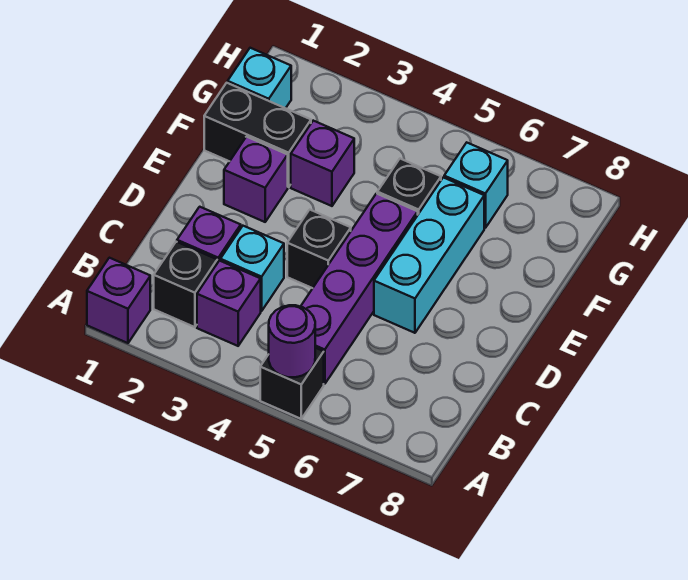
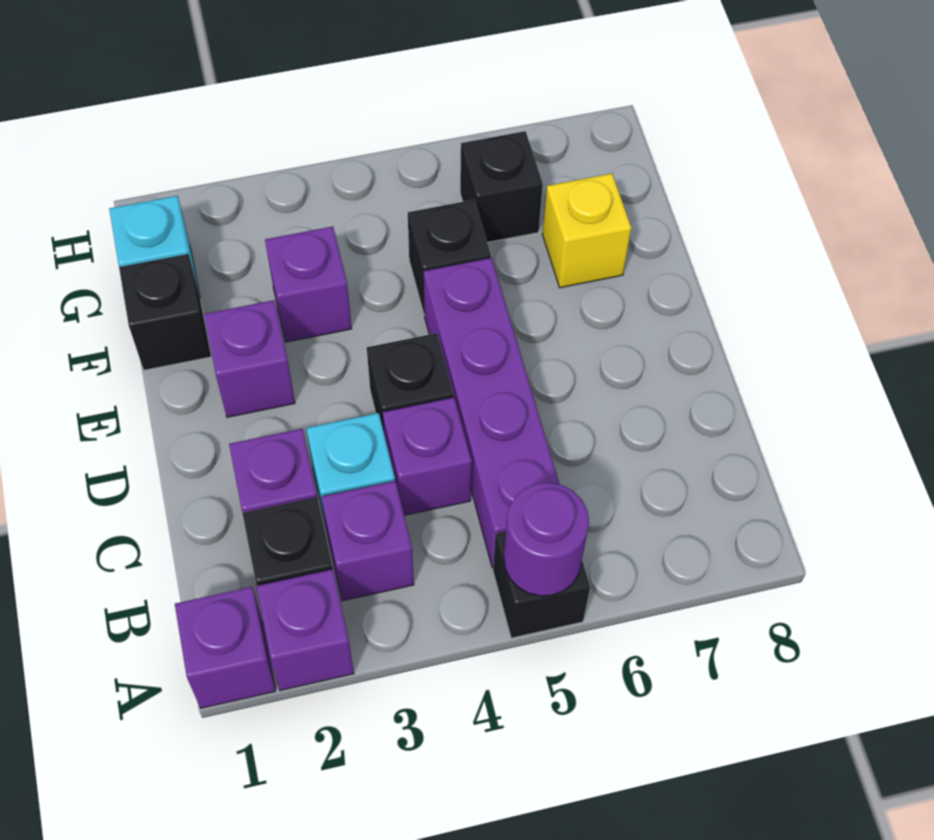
none -> purple brick A2 level 1
none -> purple brick C4 level 1
cyan brick D6:F6 level 1 -> none
black brick F1:F2 level 1 -> black brick F1 level 1
none -> yellow brick F7 level 1
cyan brick G6 level 1 -> black brick G6 level 1

